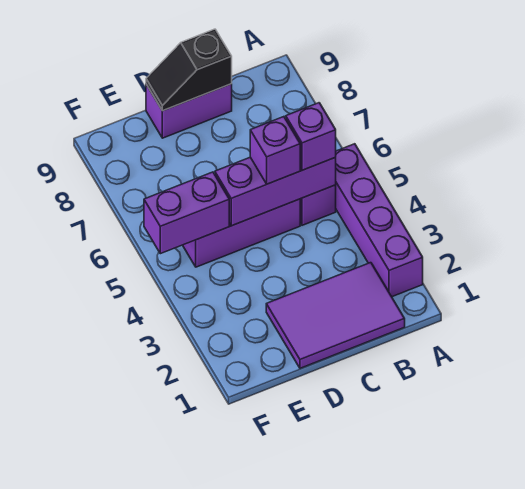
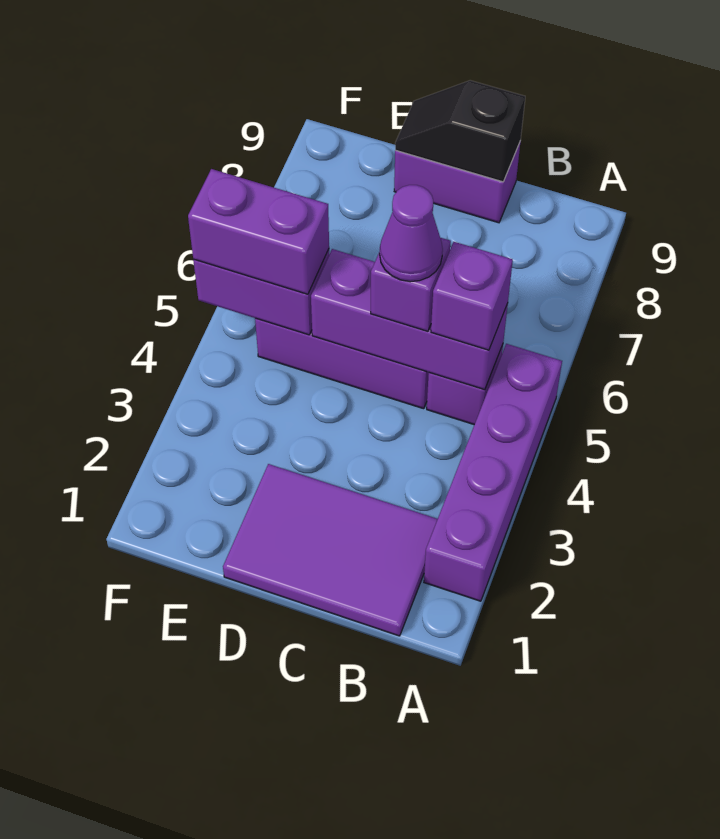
none -> purple cone C5 level 4
none -> purple brick E5:F5 level 3

